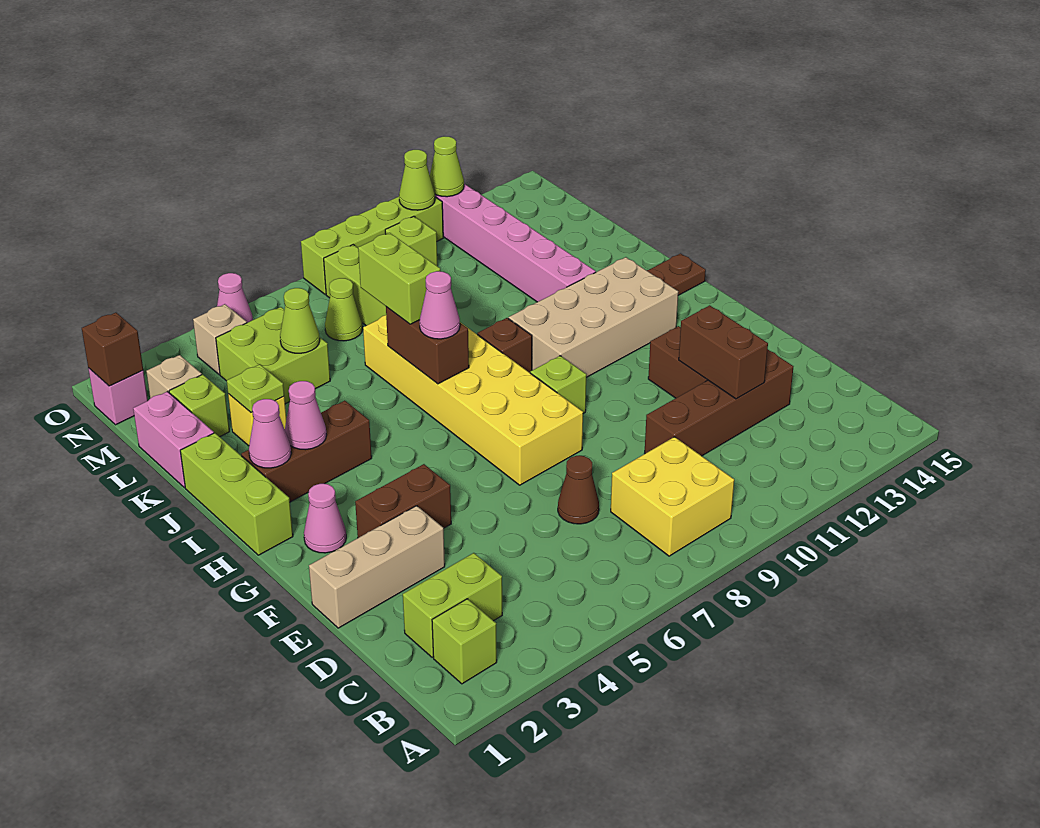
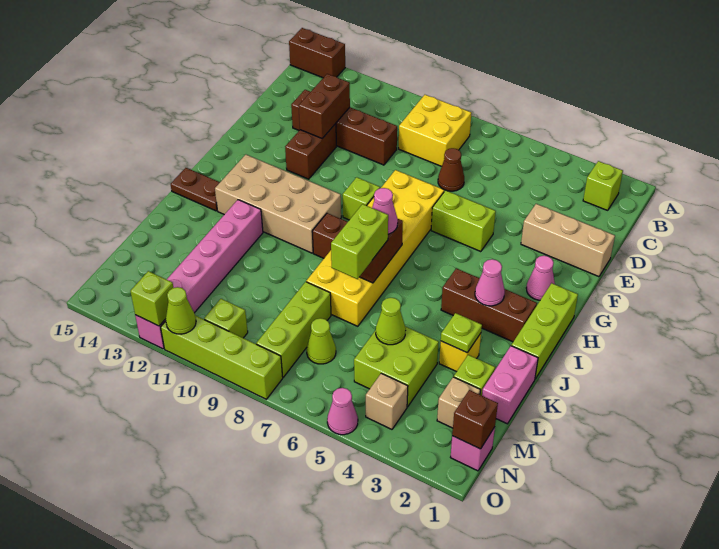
lime brick C2:C3 level 1 -> lime brick F5:F6 level 1
brown brick F3:F4 level 1 -> brown brick A14:A15 level 1
pink cone I2 level 2 -> none
lime cone O12 level 2 -> lime brick O12 level 2

